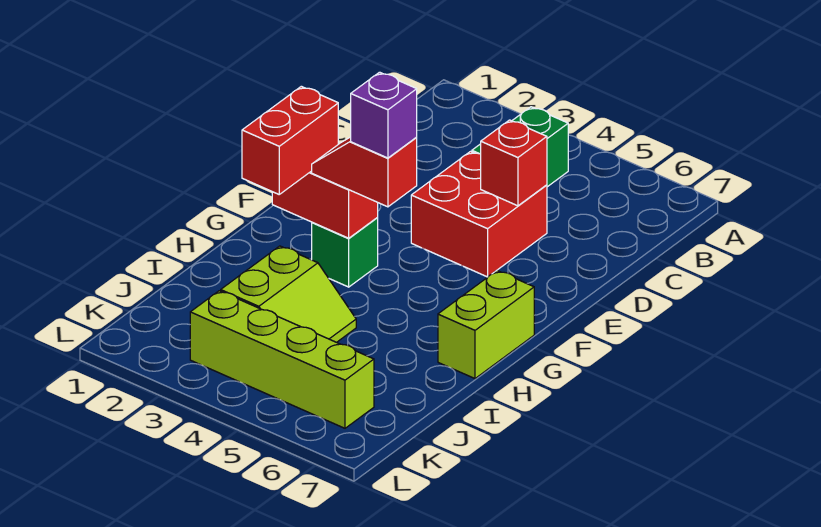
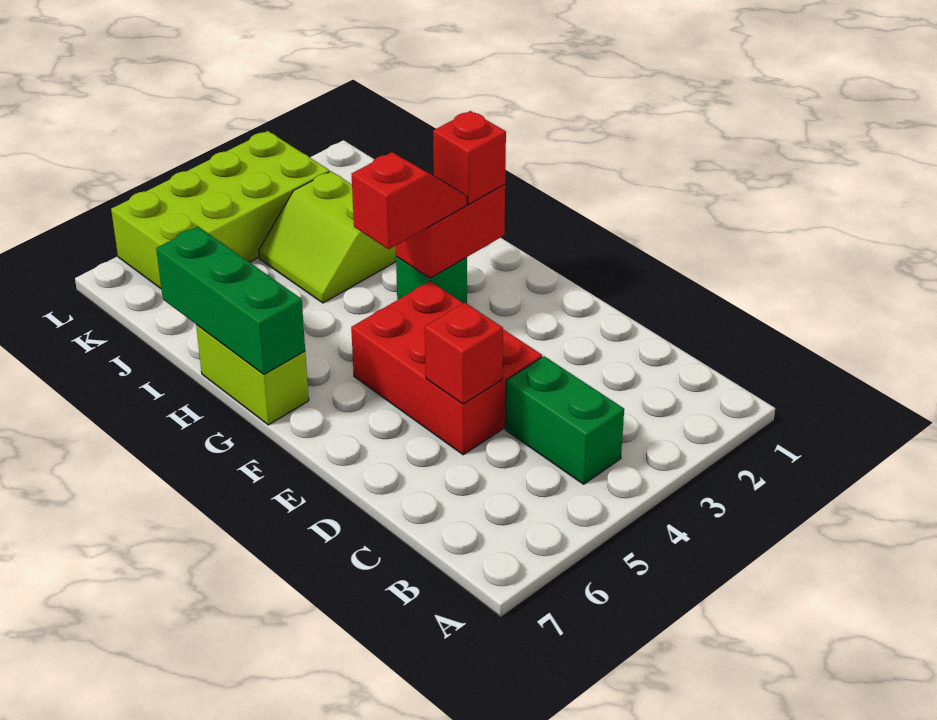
red brick D4:E5 level 1 -> red brick D4:F5 level 1
red brick G2:H2 level 3 -> red brick G2 level 3
purple brick G4 level 4 -> none
none -> green brick G7:I7 level 2
lime brick K3:K6 level 1 -> lime brick K3:L6 level 1

